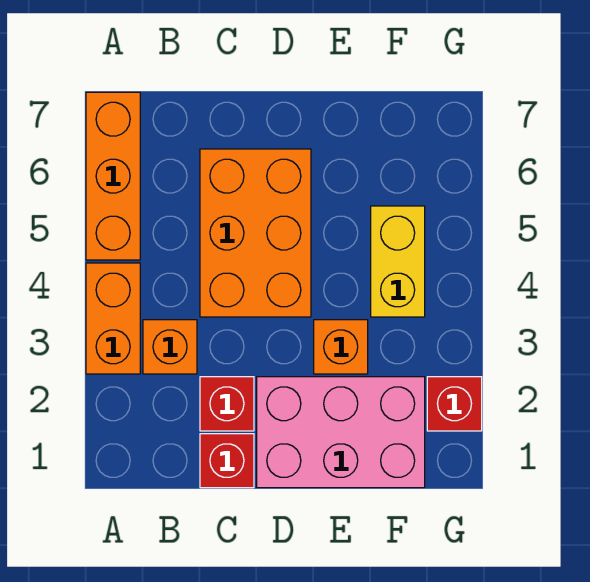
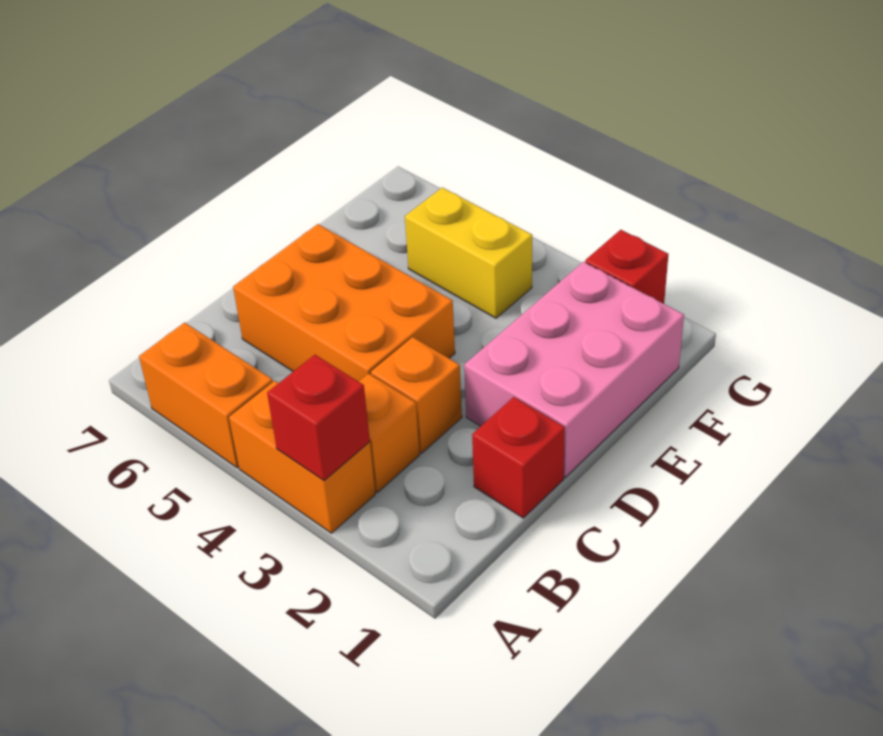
orange brick A5:A7 level 1 -> orange brick A5:A6 level 1
red brick C2 level 1 -> red brick A3 level 2
orange brick E3 level 1 -> orange brick C3 level 1

